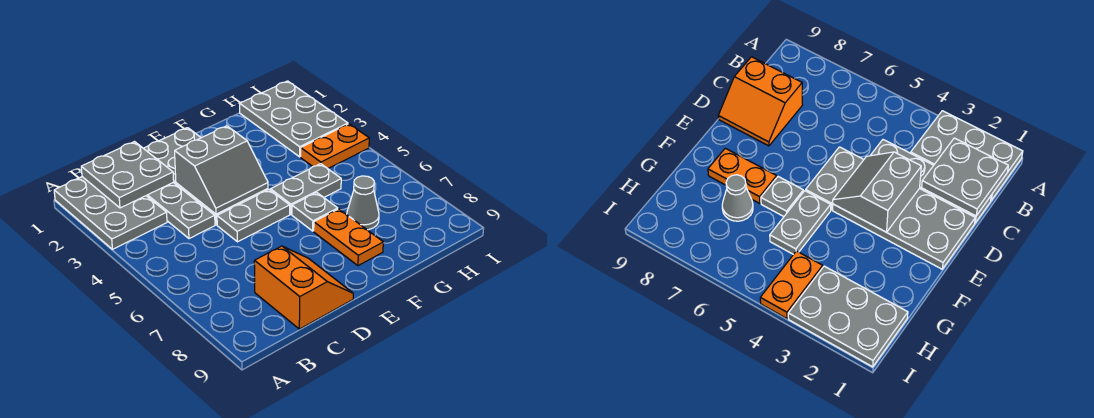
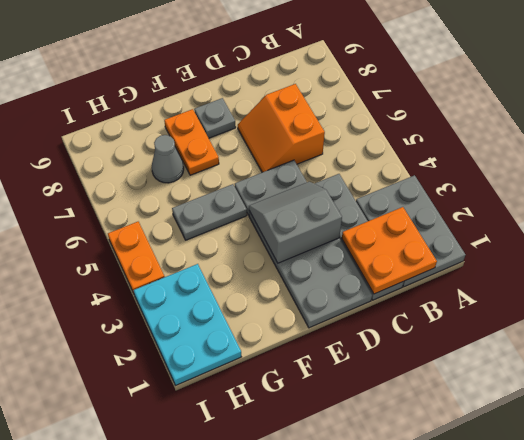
grey plate B1:C2 level 2 -> orange plate B1:C2 level 2
orange slope C8:D9 level 1 top C -> orange slope C6:D7 level 1 top C
grey plate F6 level 1 -> grey plate E8 level 1
grey plate H1:I3 level 1 -> cyan plate H1:I3 level 1
orange plate H4:I4 level 1 -> orange plate I4:I5 level 1

